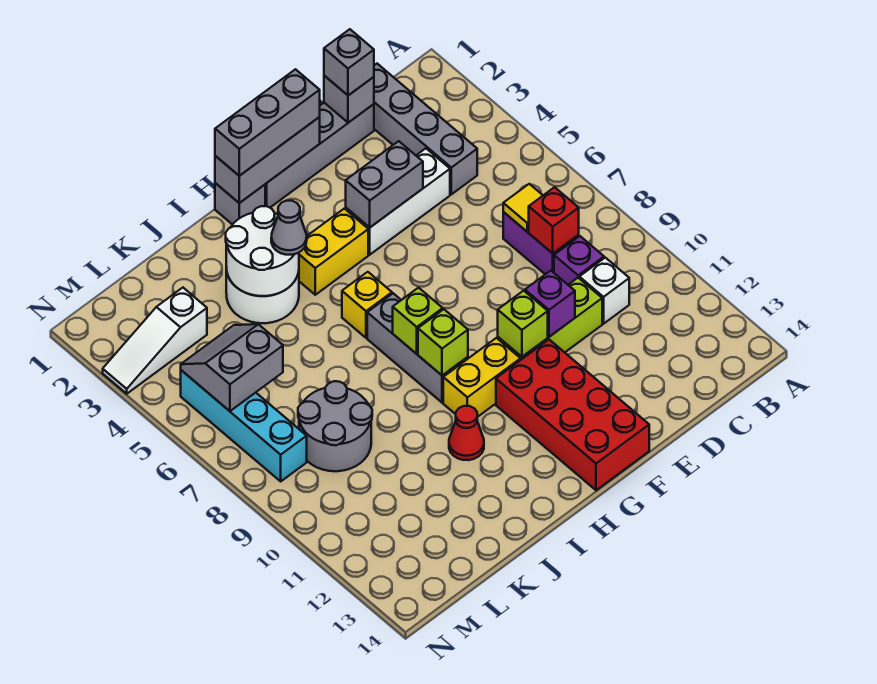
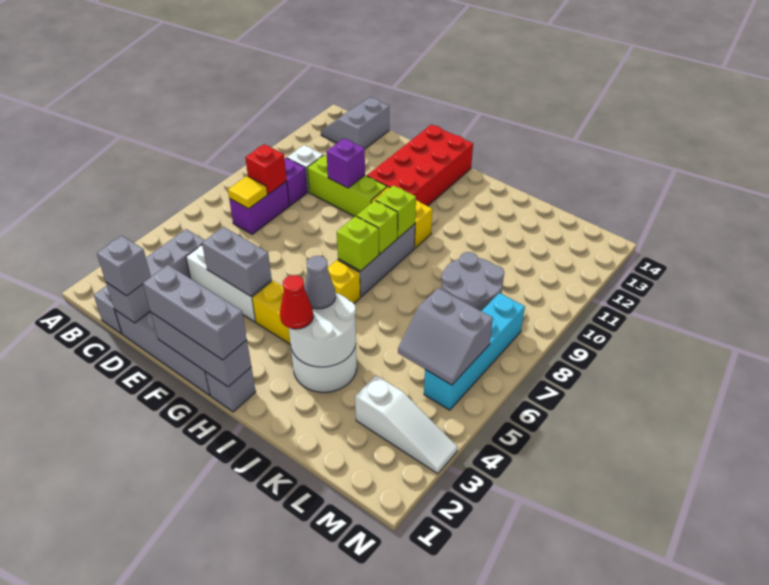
none -> grey slope B13:C14 level 1 top C
lime brick F10 level 2 -> lime brick H7 level 2
red cone I11 level 1 -> red cone I3 level 3

